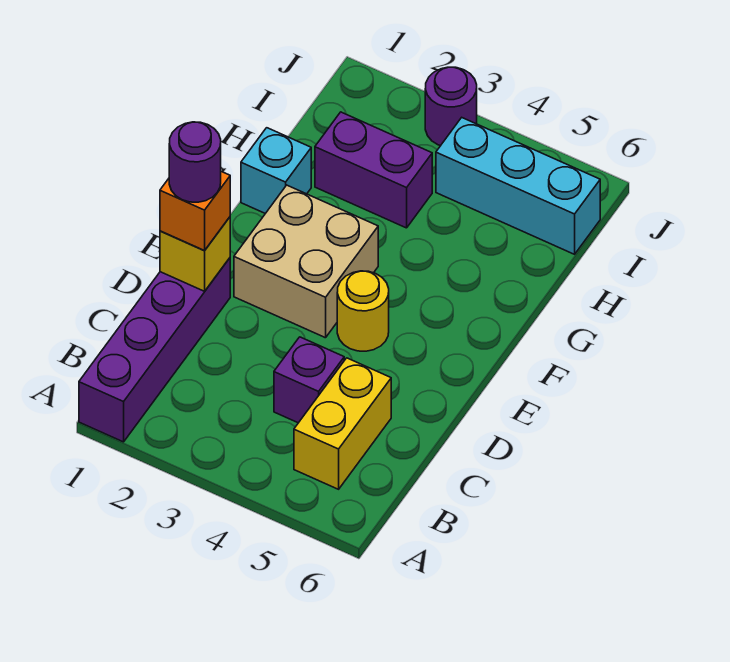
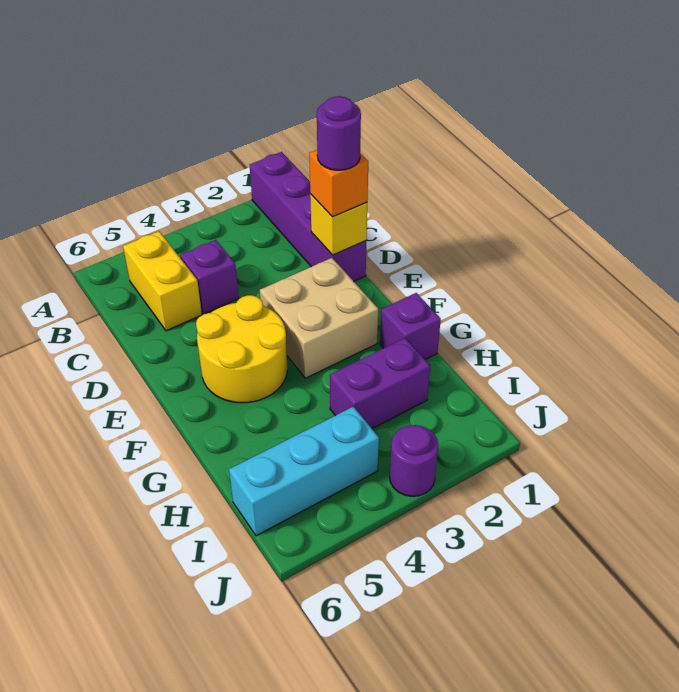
yellow round brick E4 level 1 -> yellow round brick E4:F5 level 1
cyan brick G1 level 1 -> purple brick G1 level 1

